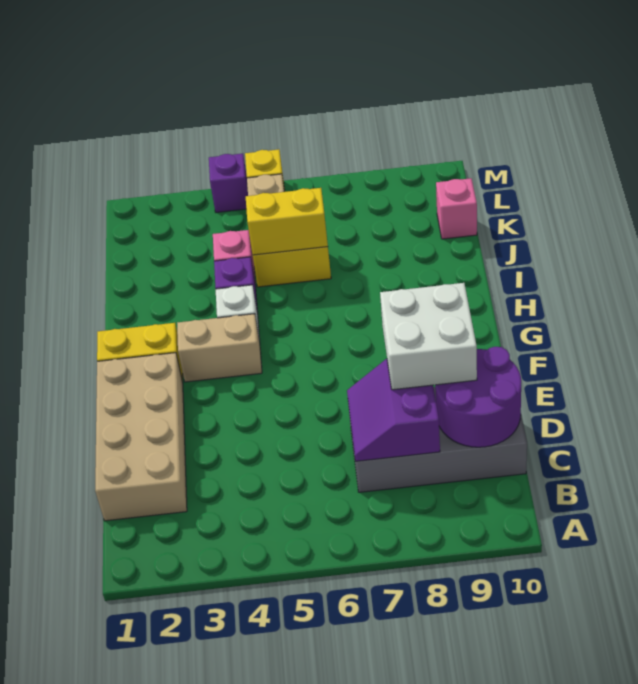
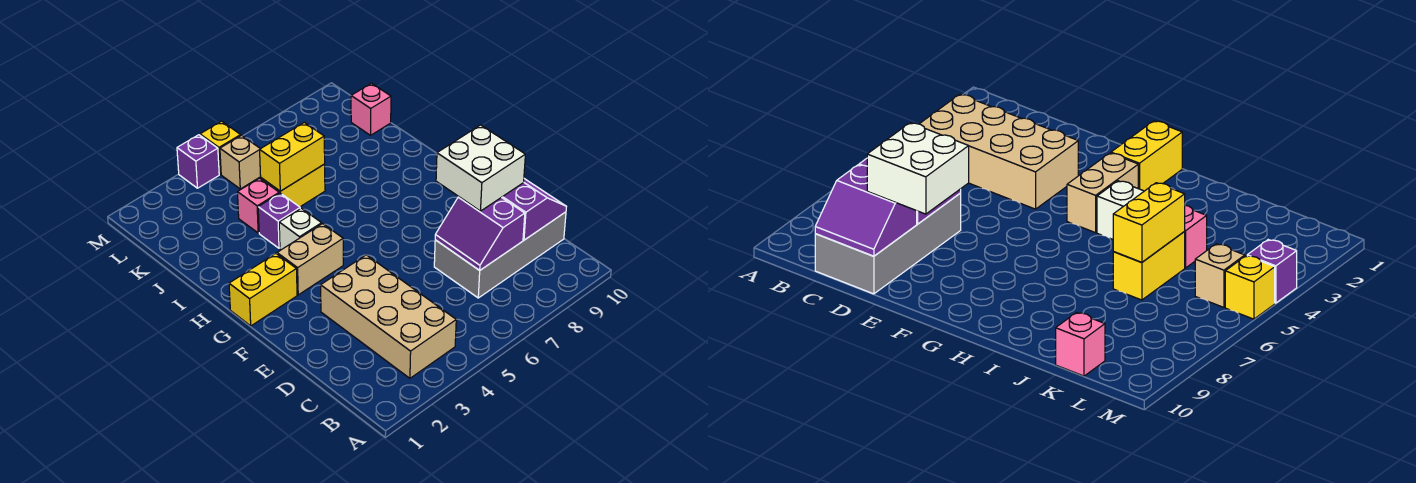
tan brick C1:F2 level 1 -> tan brick B3:E4 level 1
purple round brick C9:D10 level 2 -> purple slope C9:D10 level 2 top 9

